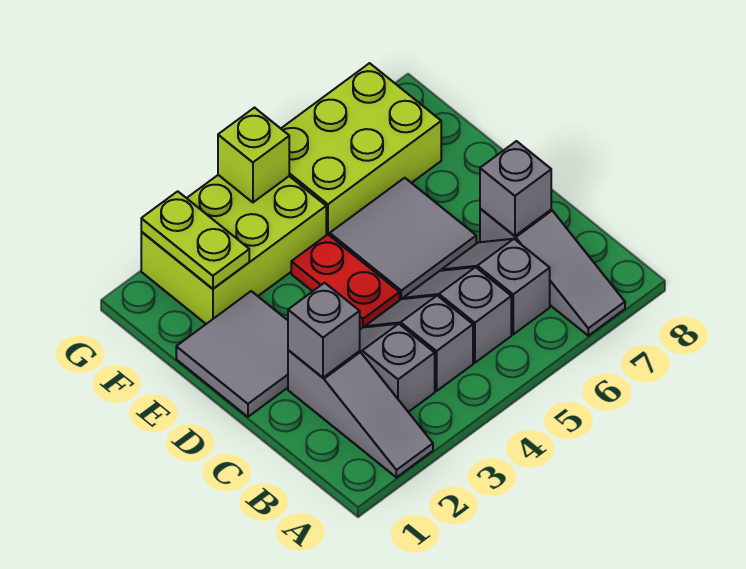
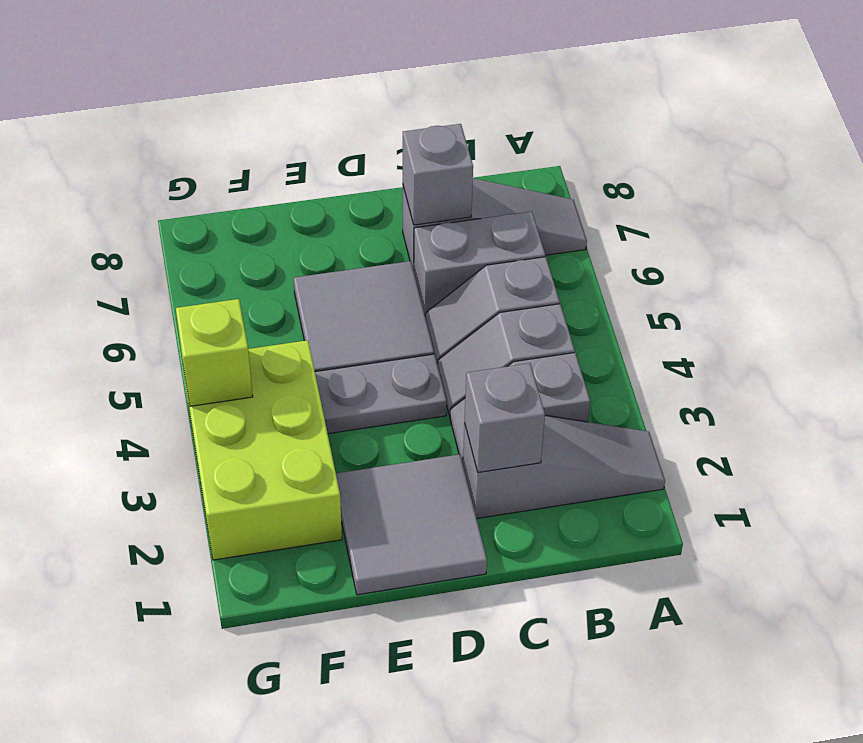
grey slope B6:C6 level 1 top B -> grey brick B6:C6 level 1
red plate D4:E4 level 1 -> grey plate D4:E4 level 1
lime plate F2:G2 level 2 -> none
lime brick F5:G7 level 1 -> none

